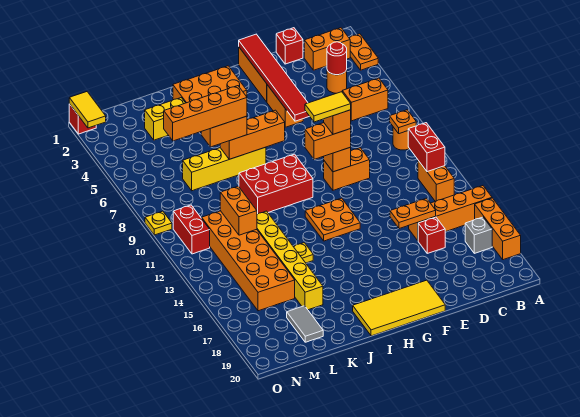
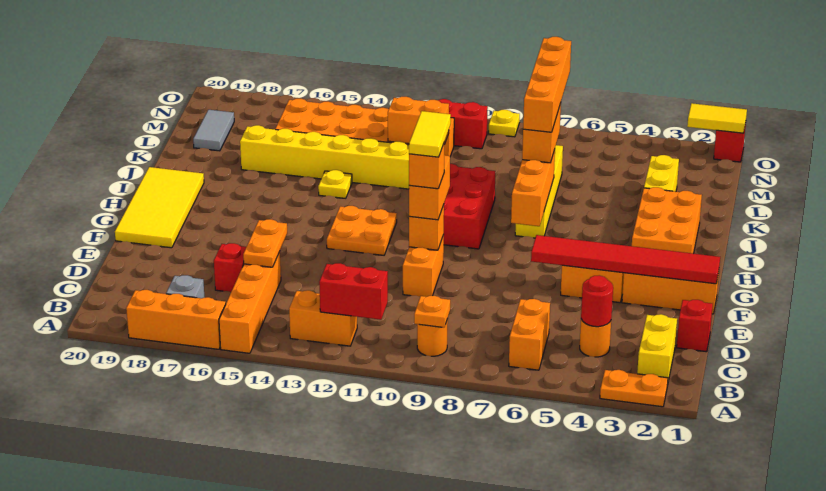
orange brick B2:C2 level 1 -> yellow brick B2:C2 level 1
grey tile L18:L19 level 1 -> grey tile L19:M19 level 1

